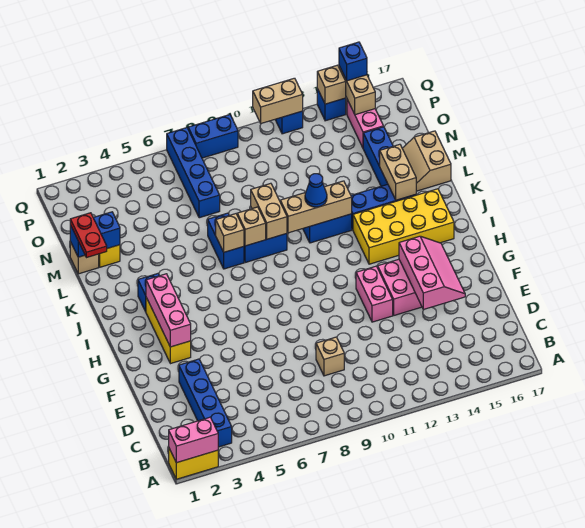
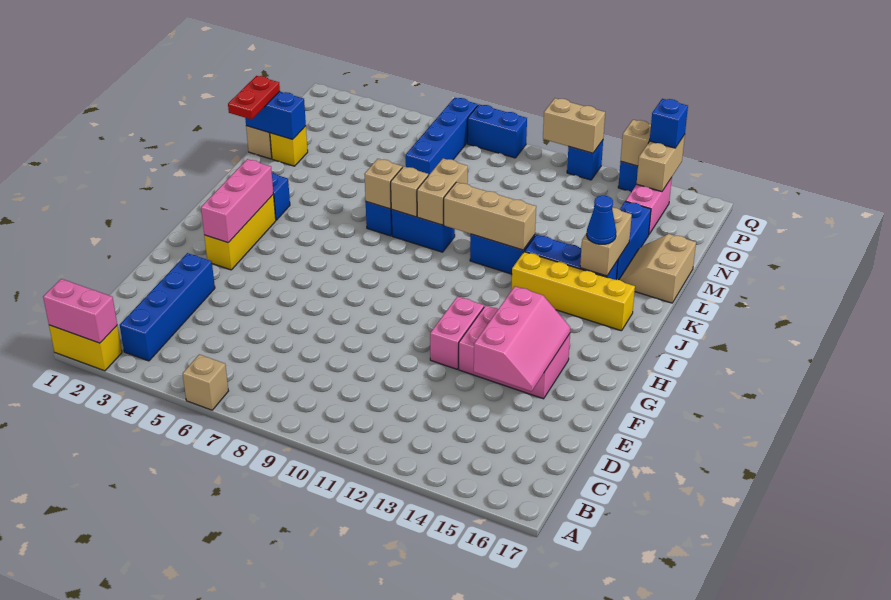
tan brick D9 level 1 -> tan brick A6 level 1
yellow brick I13:J16 level 1 -> yellow brick J13:J16 level 1
blue cone K11 level 3 -> blue cone K15 level 3

